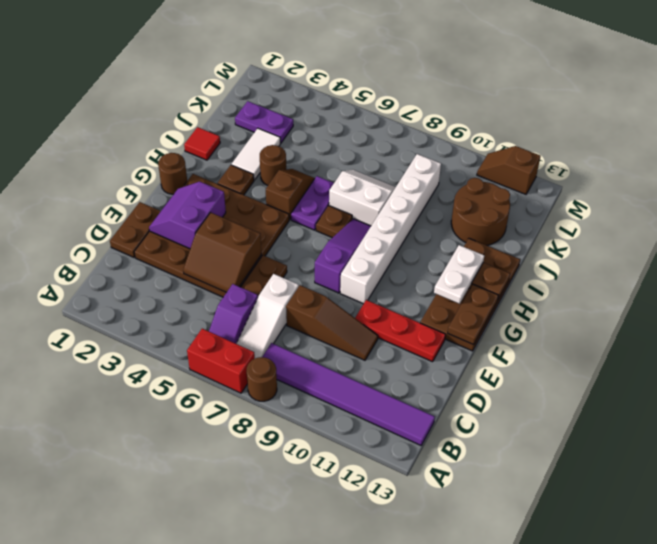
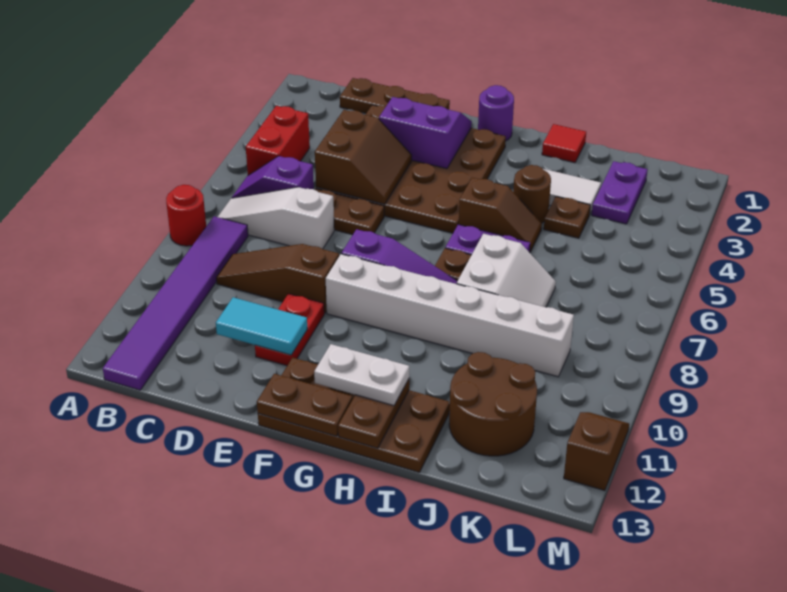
red brick A6:A7 level 1 -> red brick B4:B5 level 1
brown round brick A8 level 1 -> red round brick A8 level 1
brown plate D1:E1 level 1 -> brown plate C1:E1 level 1
brown slope D4:E5 level 2 top E -> brown slope D4:E5 level 2 top D
brown slope D8:D10 level 1 top 8 -> brown slope C9:E9 level 1 top E
none -> cyan tile D11:E11 level 2
red plate E10:E12 level 1 -> red plate E10:E11 level 1
brown round brick G1 level 1 -> purple round brick G1 level 1
brown plate H3 level 1 -> brown plate J4 level 1

